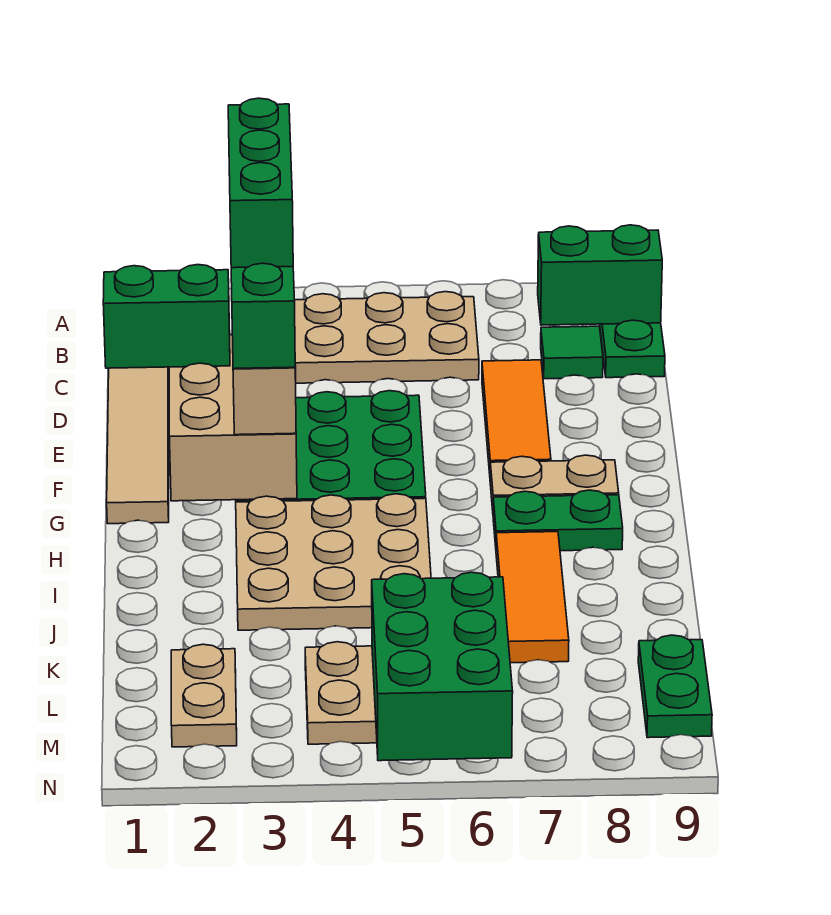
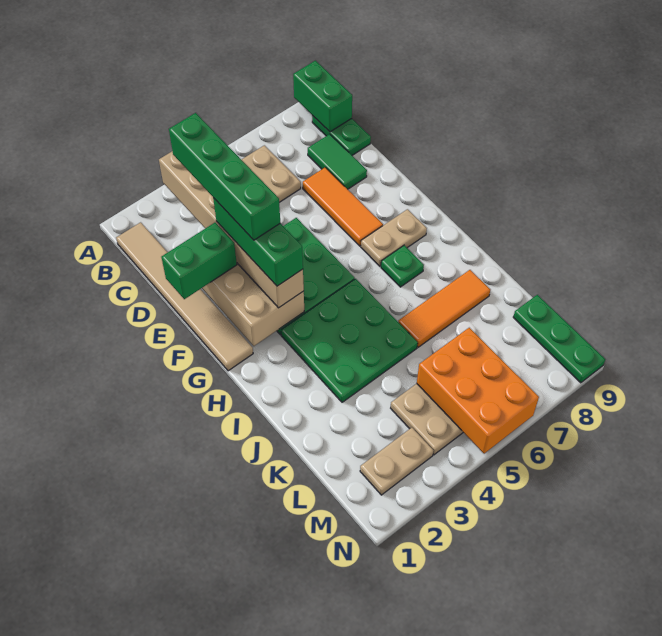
green brick B8:B9 level 2 -> green brick A9:B9 level 2
green tile C8 level 1 -> green tile C8:D8 level 1
green brick D3:F3 level 5 -> green brick C3:F3 level 5
tan plate H3:J5 level 1 -> green plate H3:J5 level 1
green plate H7:H8 level 1 -> green plate H7 level 1
orange tile I7:K7 level 1 -> orange tile J6:J8 level 1
tan plate L2:M2 level 1 -> tan plate M2:M3 level 1
green brick L5:N6 level 2 -> orange brick L5:N6 level 2
green plate L9:M9 level 1 -> green plate L9:N9 level 1

